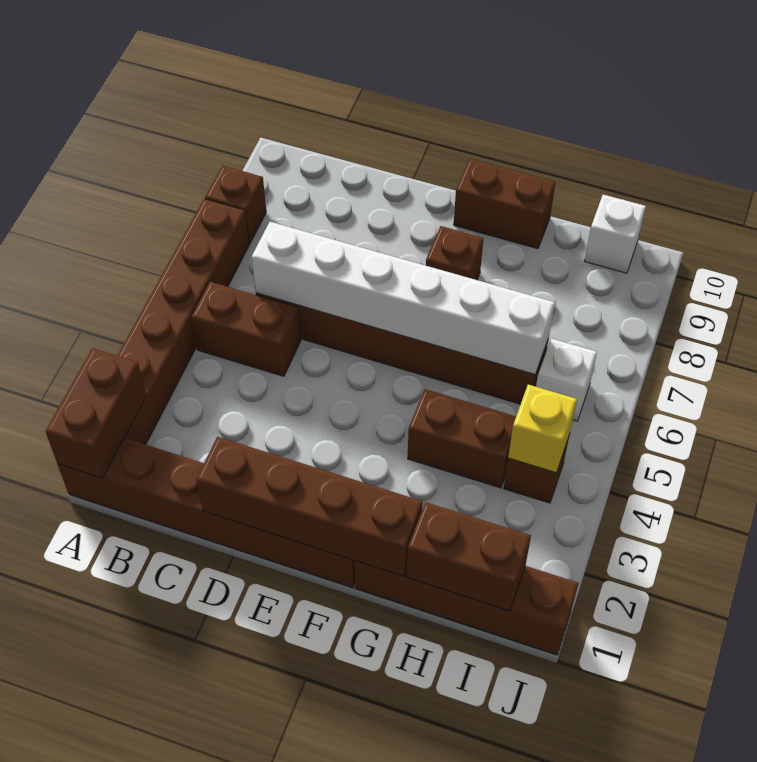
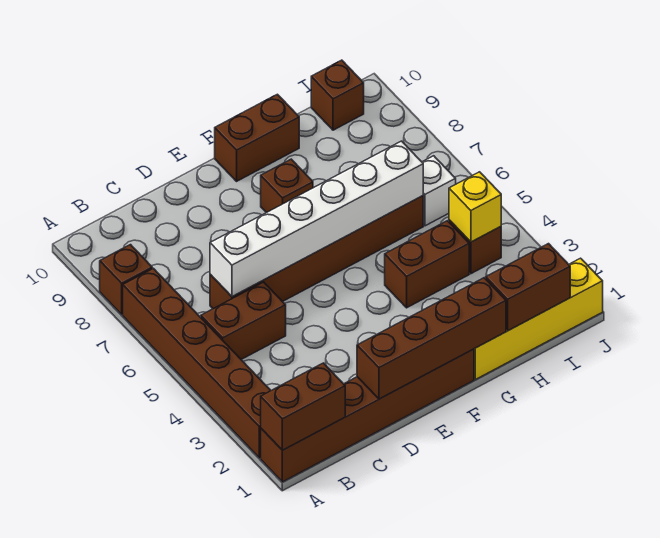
brown brick A1:A2 level 2 -> brown brick A1:B1 level 2
brown brick G1:J1 level 1 -> yellow brick G1:J1 level 1
white brick I10 level 1 -> brown brick I10 level 1

